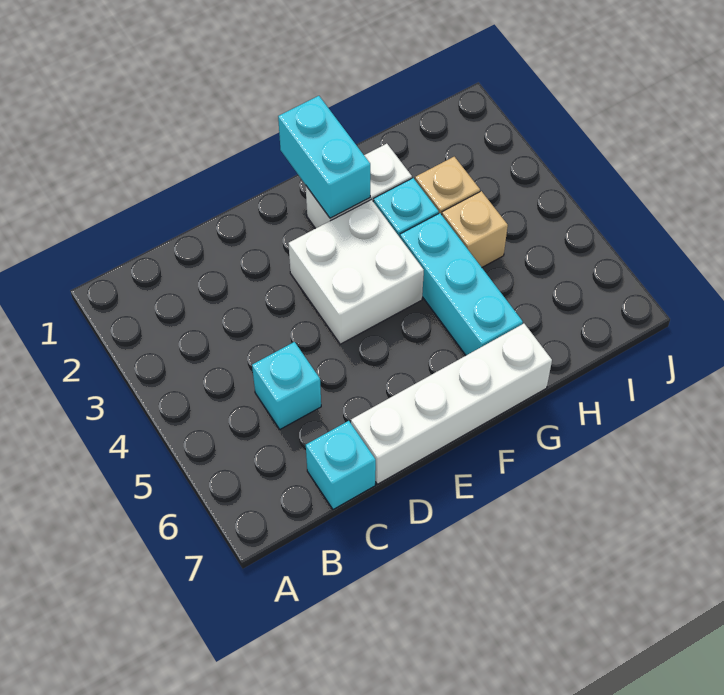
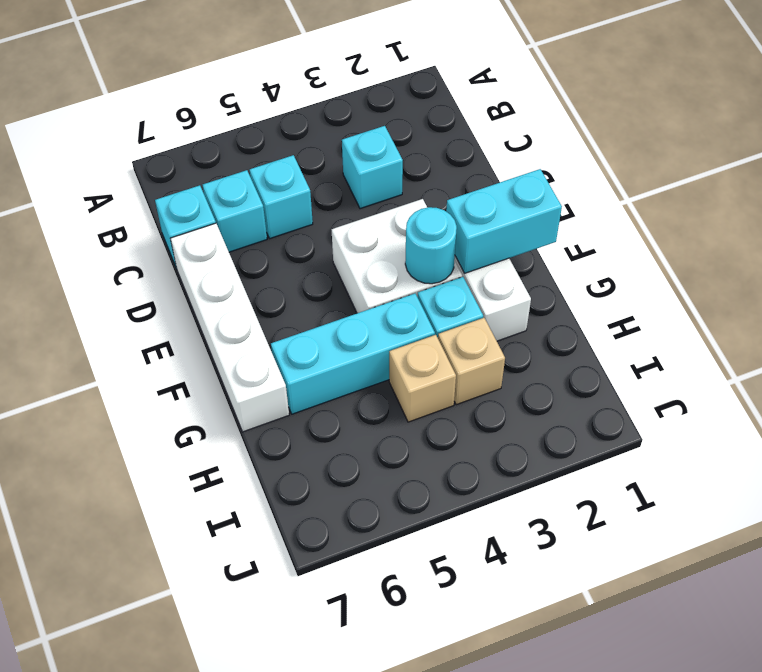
none -> cyan brick C3 level 1
none -> cyan brick C6 level 1
none -> cyan round brick F3 level 2

